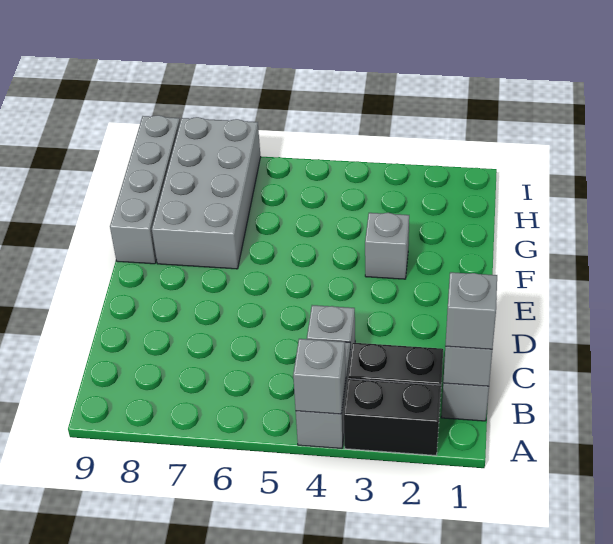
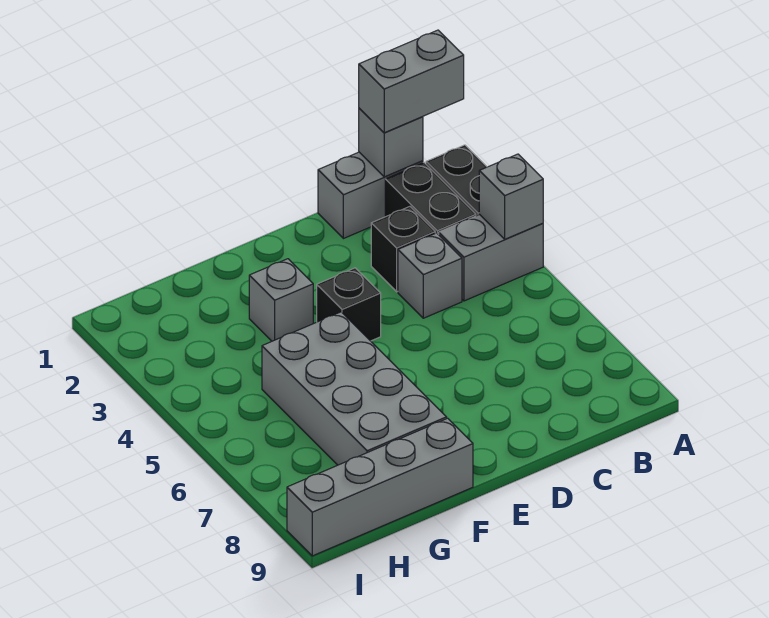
grey brick B1 level 3 -> grey brick A1:B1 level 3
none -> black brick C3 level 1
none -> black brick E4 level 1
grey brick F7:I8 level 1 -> grey brick F5:G8 level 1

